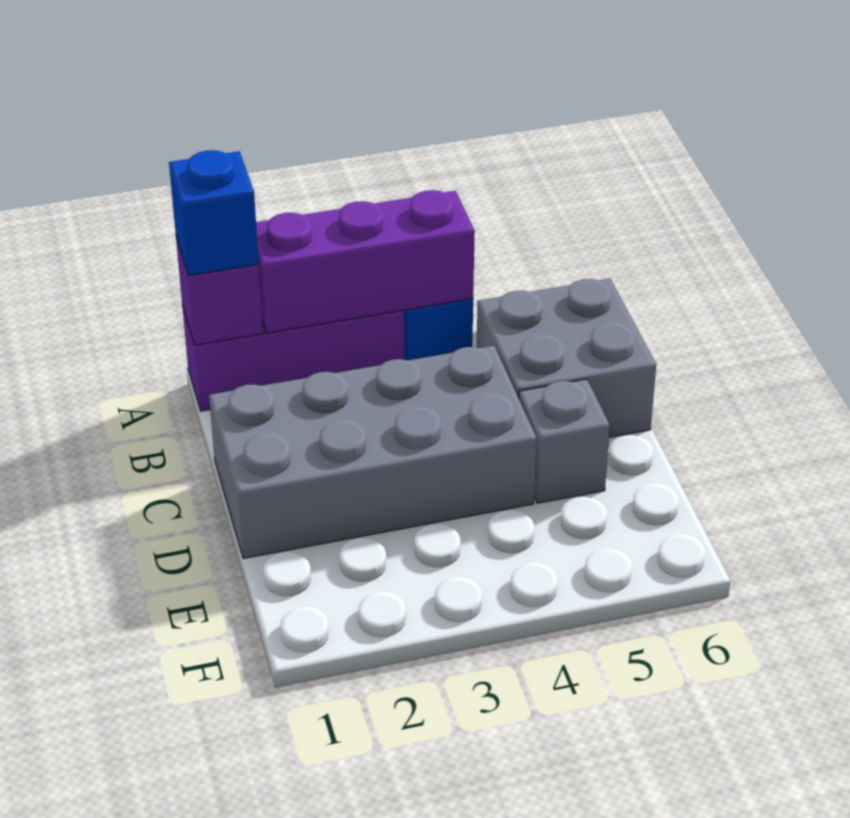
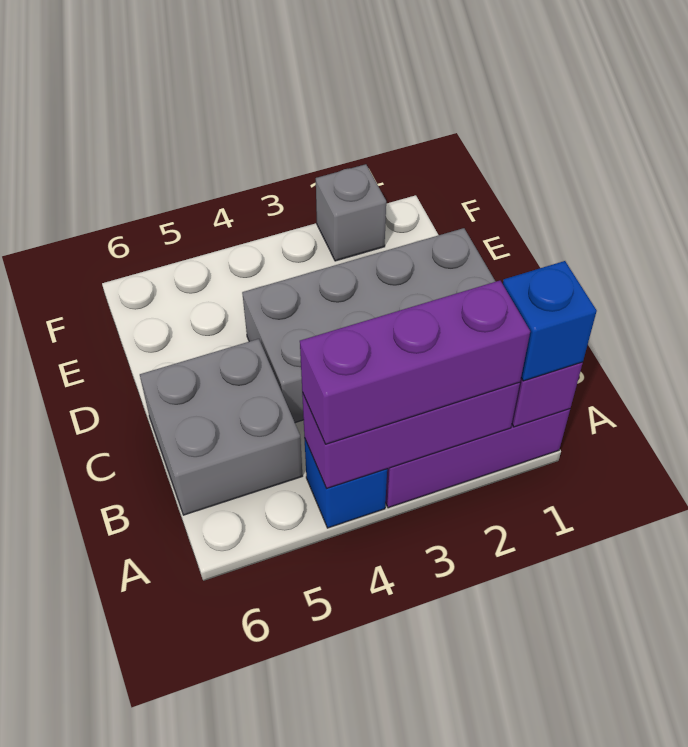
none -> purple brick A2:A4 level 3
grey brick D5 level 1 -> grey brick F2 level 1

